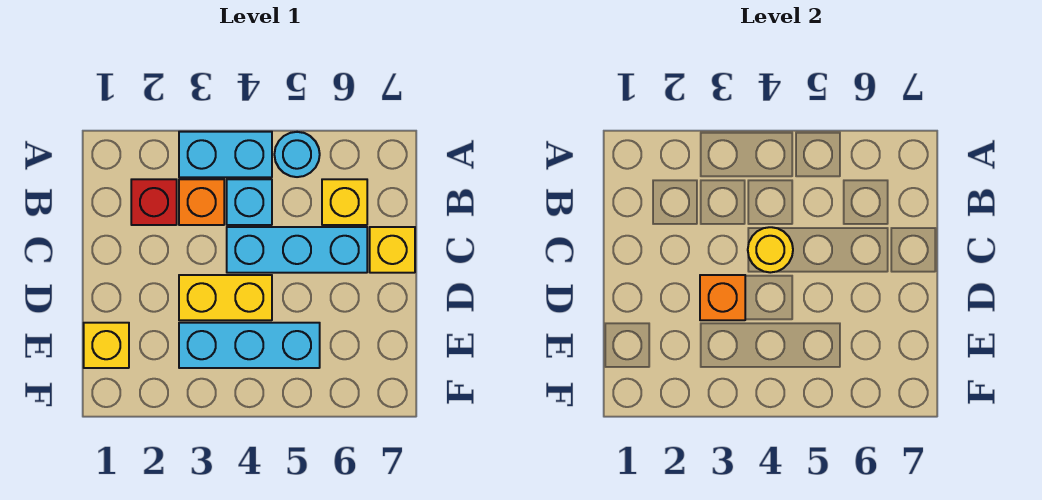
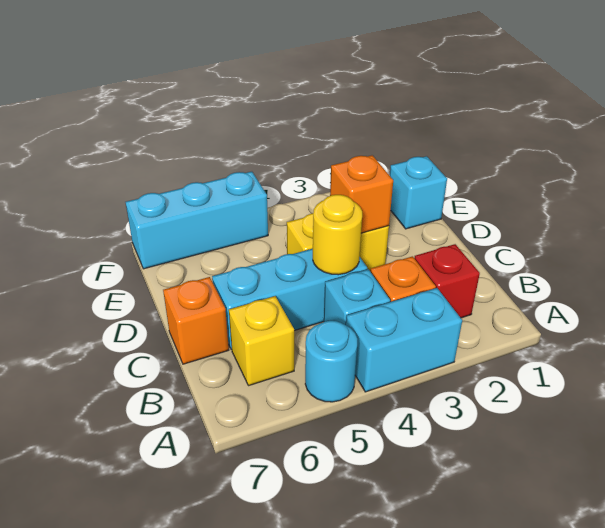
yellow brick C7 level 1 -> orange brick C7 level 1
yellow brick E1 level 1 -> cyan brick E1 level 1
cyan brick E3:E5 level 1 -> cyan brick F5:F7 level 1

